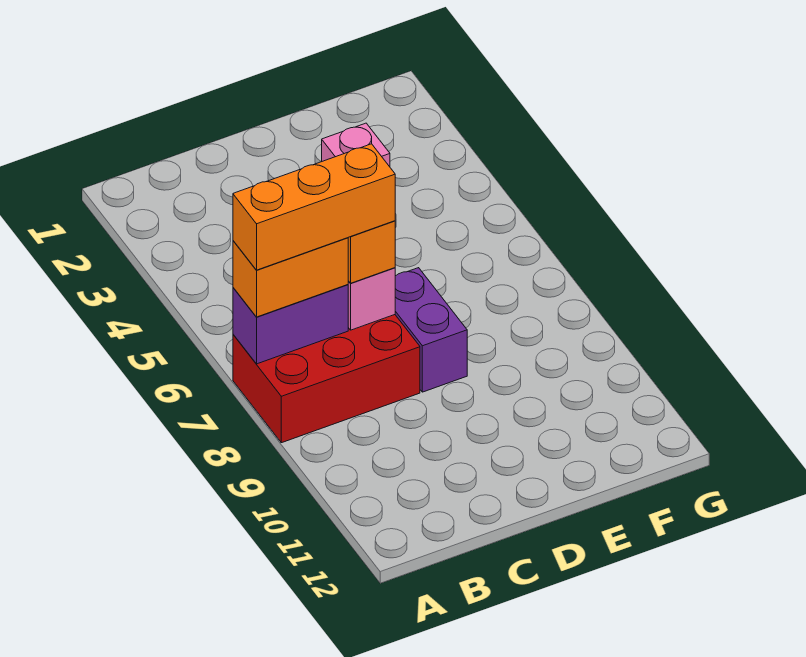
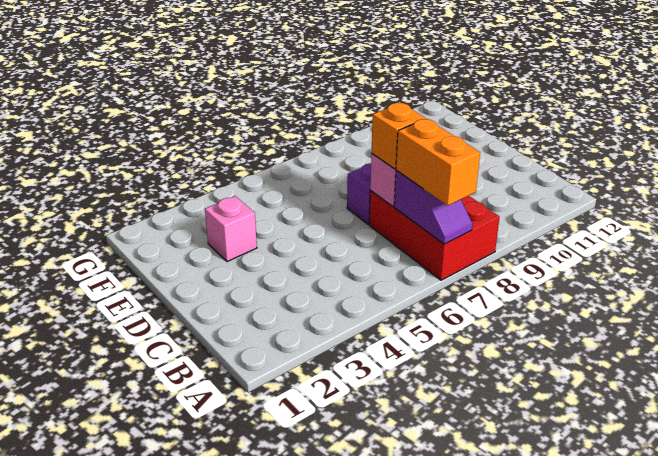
purple brick A7:B7 level 2 -> purple slope A7:B7 level 2 top B
orange brick A7:C7 level 4 -> none

